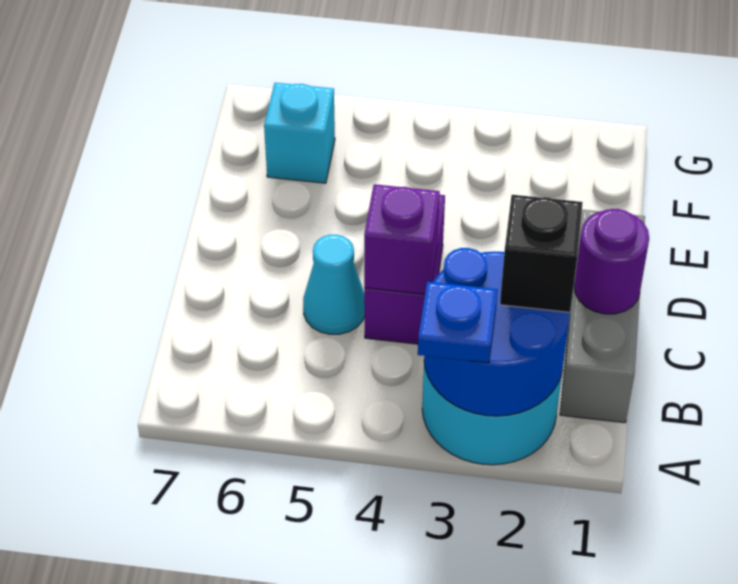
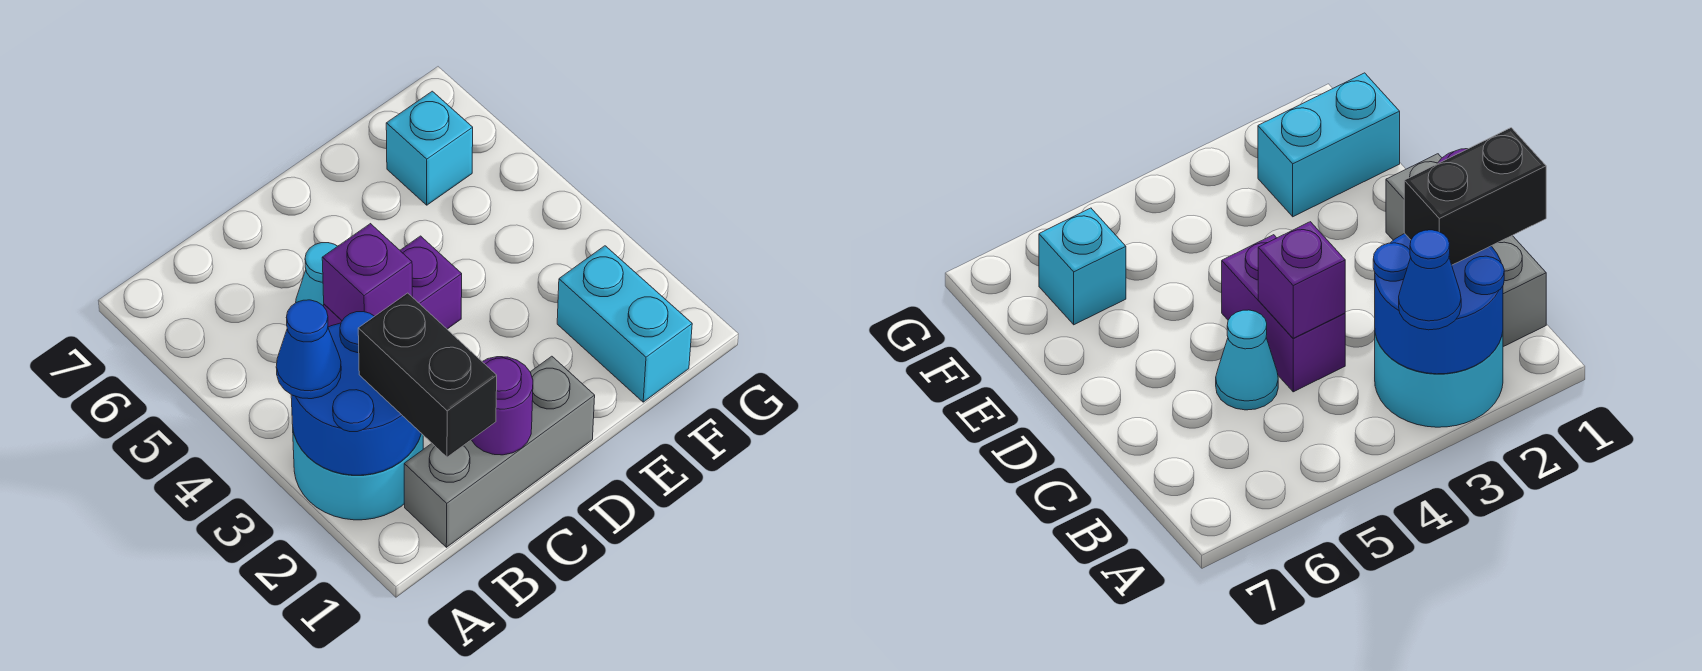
blue plate A3 level 3 -> blue cone A3 level 3
black brick B2 level 3 -> black brick B1:B2 level 3
none -> cyan brick F1:F2 level 1

